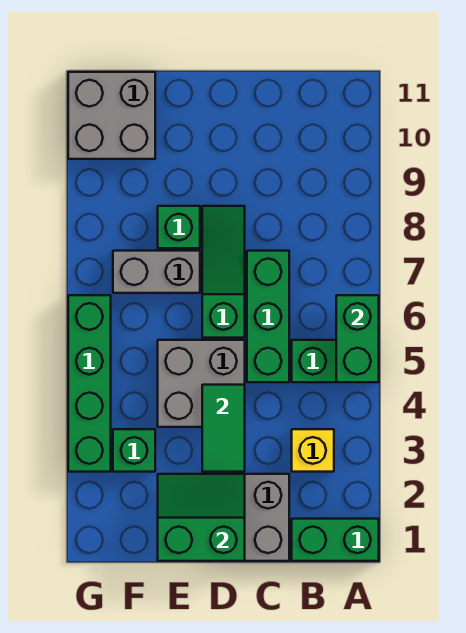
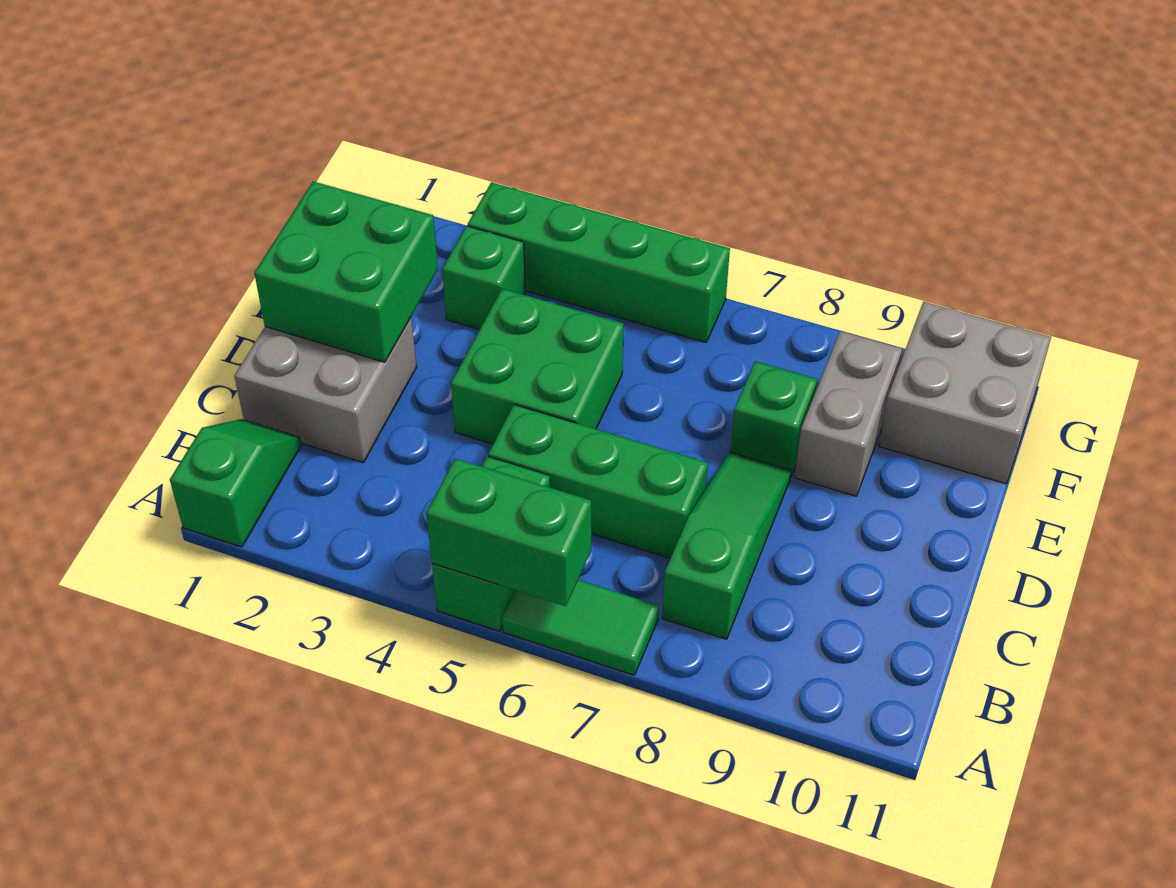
green brick A1:B1 level 1 -> green slope A1:B1 level 1 top A
yellow brick B3 level 1 -> none
green slope D1:E2 level 2 top 1 -> green brick D1:E2 level 2
green tile D3:D4 level 2 -> green tile A6:A7 level 1
grey brick D4:E5 level 1 -> green brick D4:E5 level 1
green slope D6:D8 level 1 top 6 -> green slope B8:D8 level 1 top B
grey brick E7:F7 level 1 -> grey brick E9:F9 level 1

